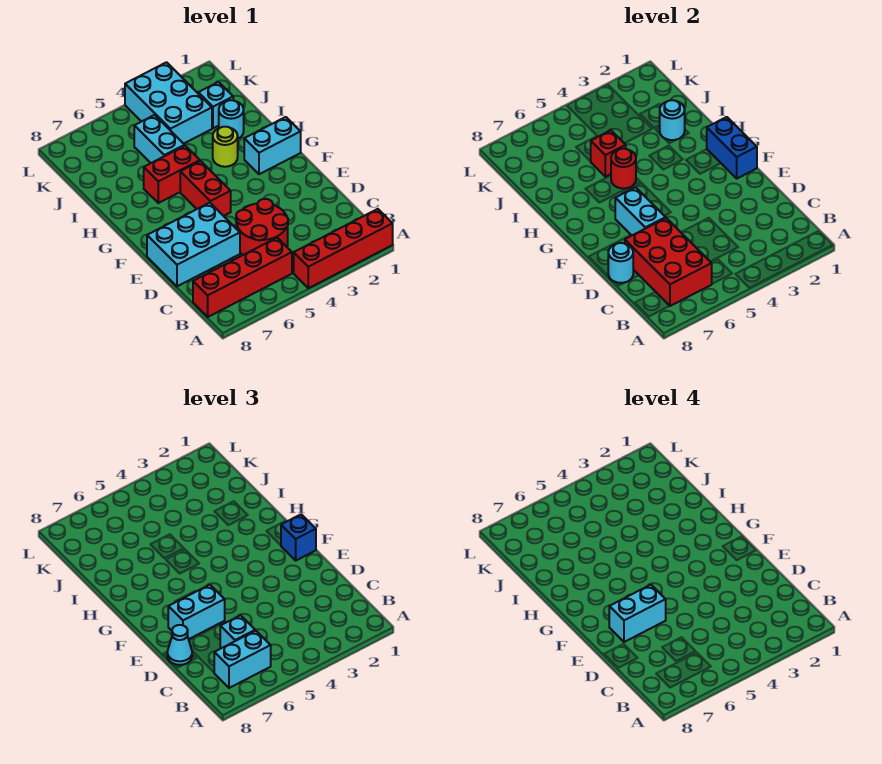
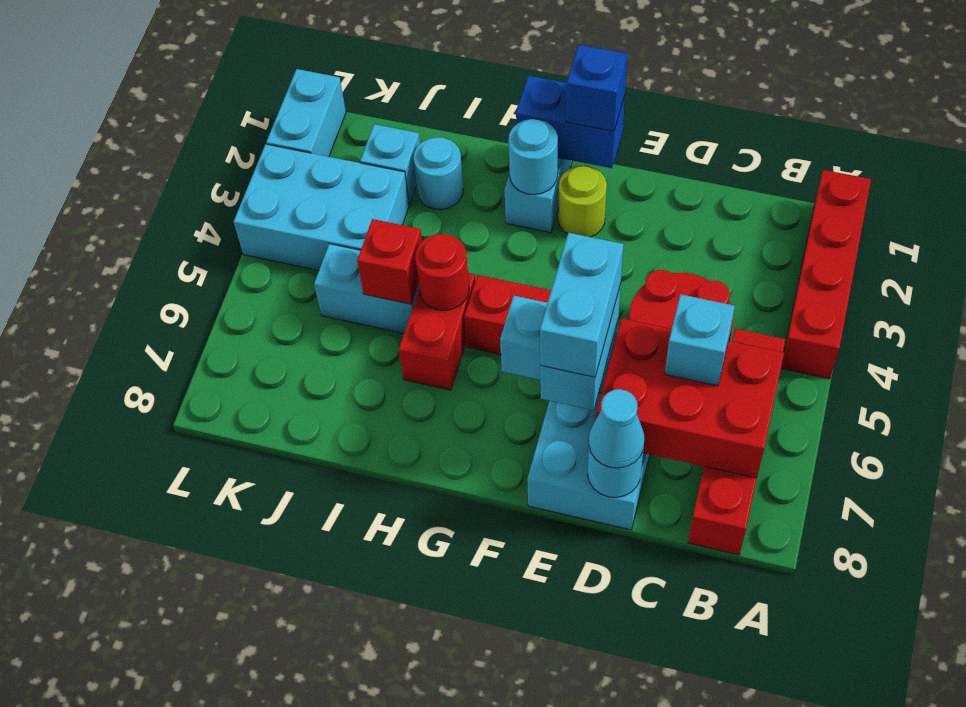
cyan brick B6:B7 level 3 -> cyan brick L1:L2 level 1
lime round brick H3 level 1 -> lime round brick F2 level 1
cyan round brick I2 level 2 -> cyan round brick G2 level 2

